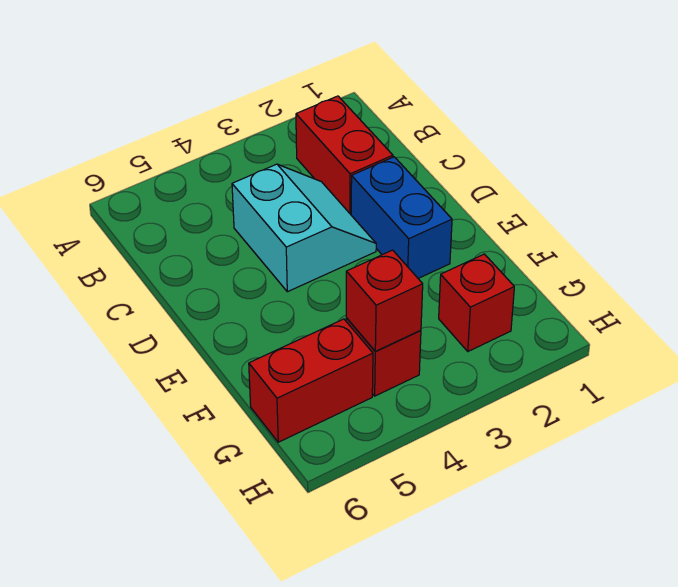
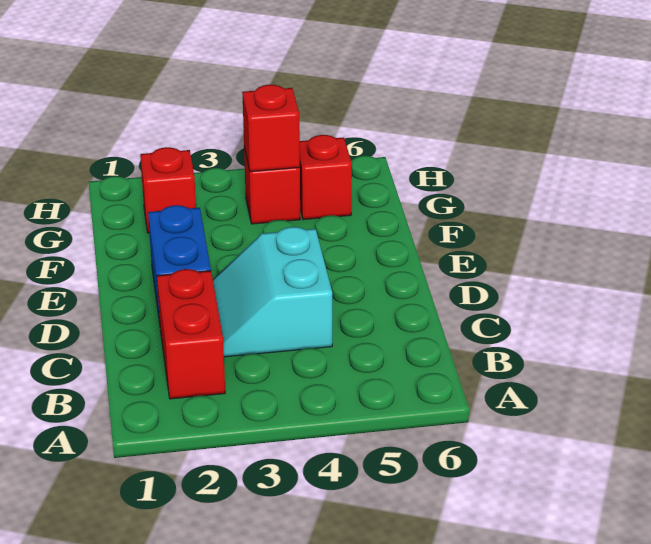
red brick G5:G6 level 1 -> red brick G5 level 1

